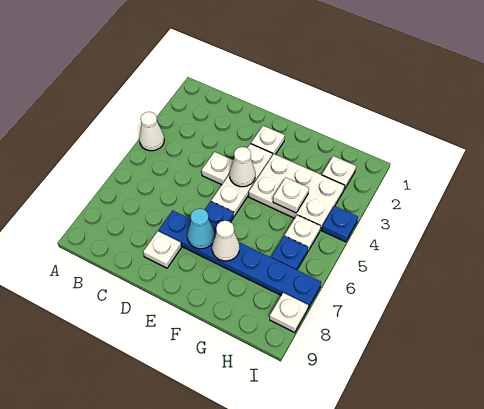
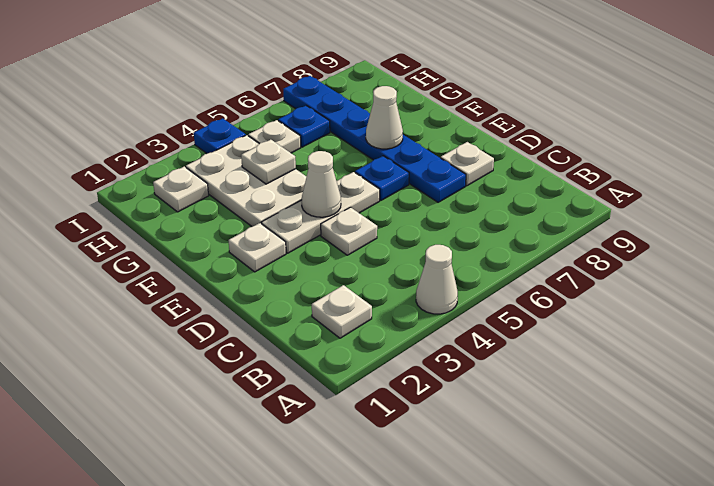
cyan cone E7 level 2 -> none
white plate I8 level 1 -> white plate B2 level 1

